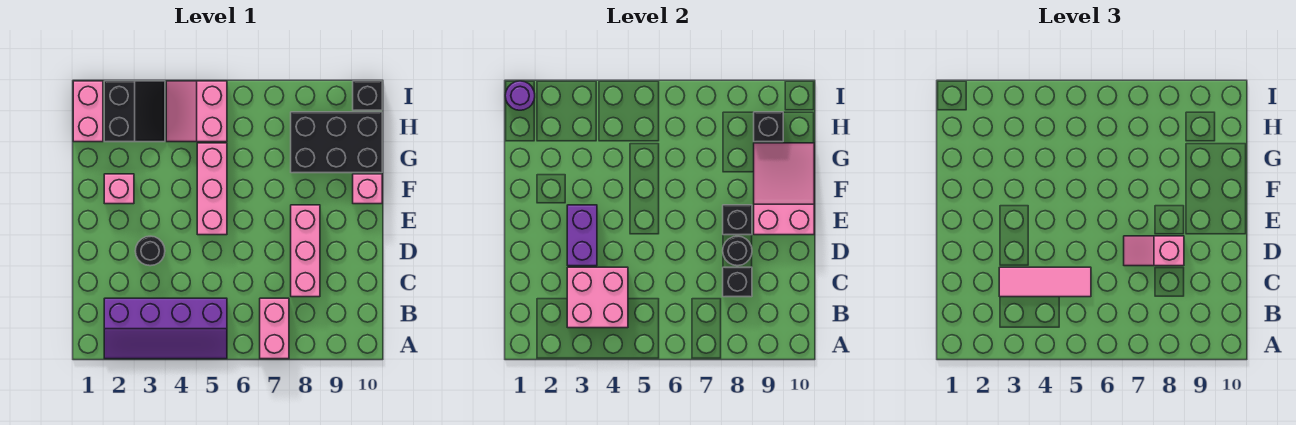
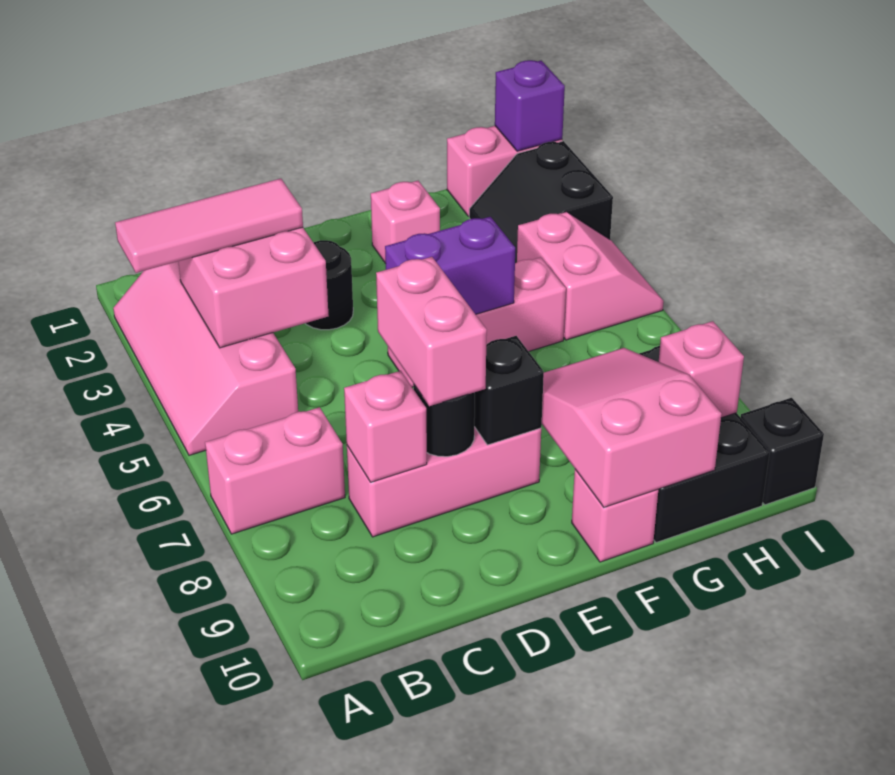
purple slope A2:B5 level 1 top B -> pink slope A2:B5 level 1 top B
pink tile C3:C5 level 3 -> pink tile A3:C3 level 3
black brick C8 level 2 -> pink brick C8 level 2
purple brick D3:E3 level 2 -> purple brick E5:F5 level 2
pink slope D7:D8 level 3 top 8 -> pink brick D7:D8 level 3
pink slope E9:G10 level 2 top E -> pink slope F8:G10 level 2 top 10
black slope H2:I3 level 1 top 2 -> black slope H2:I3 level 1 top I
pink slope H4:I5 level 1 top 5 -> pink slope H4:I5 level 1 top H
black brick H9 level 2 -> pink brick H9 level 2
purple round brick I1 level 2 -> purple brick I1 level 2

